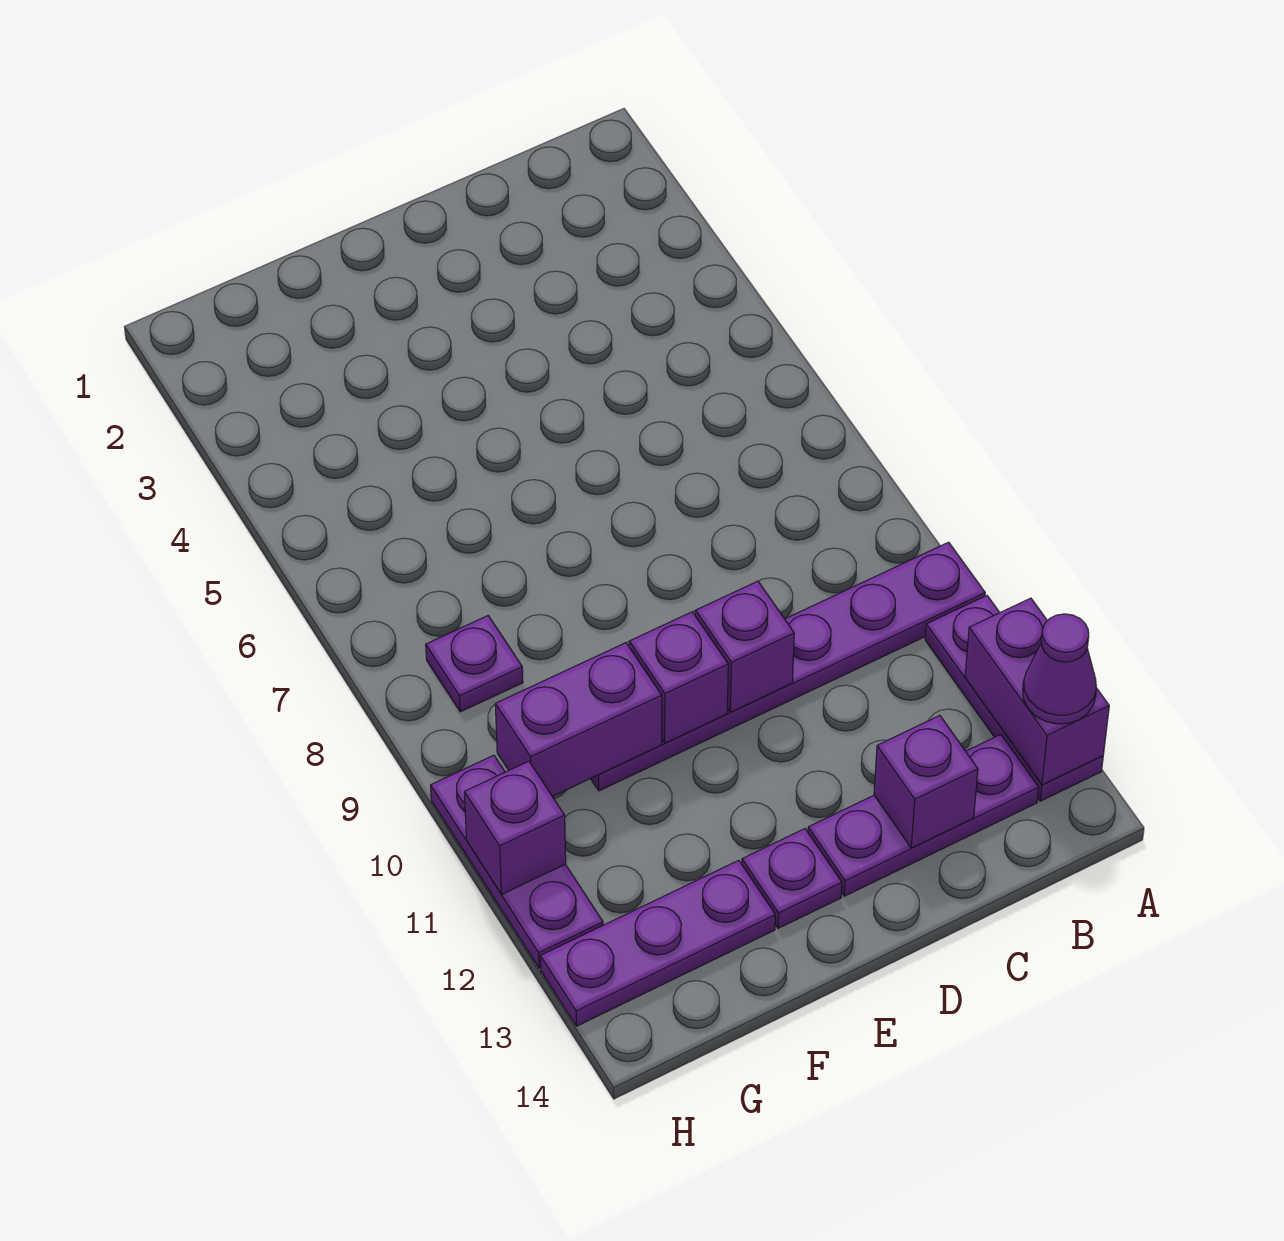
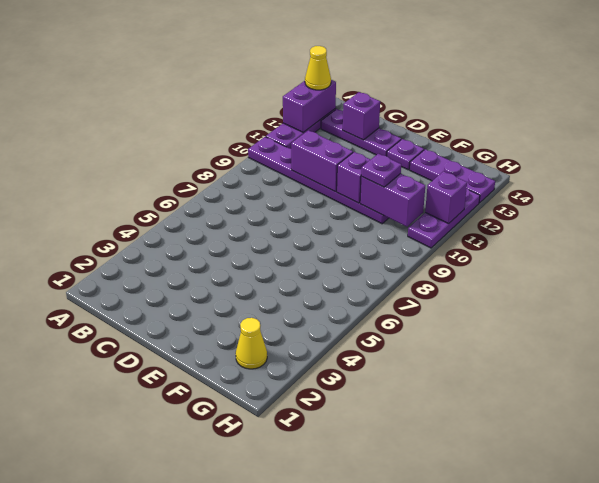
purple cone A13 level 3 -> yellow cone A13 level 3
purple brick D10 level 2 -> purple brick C10:D10 level 2
none -> yellow cone G2 level 1
purple plate G8 level 1 -> purple plate F10 level 3

